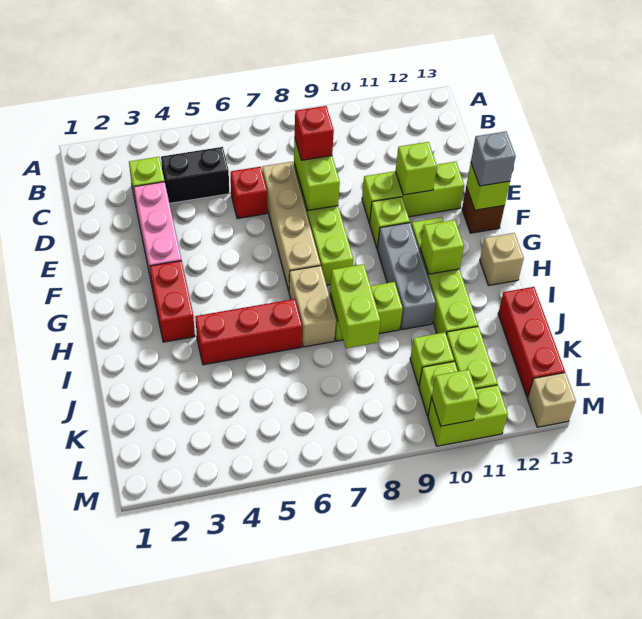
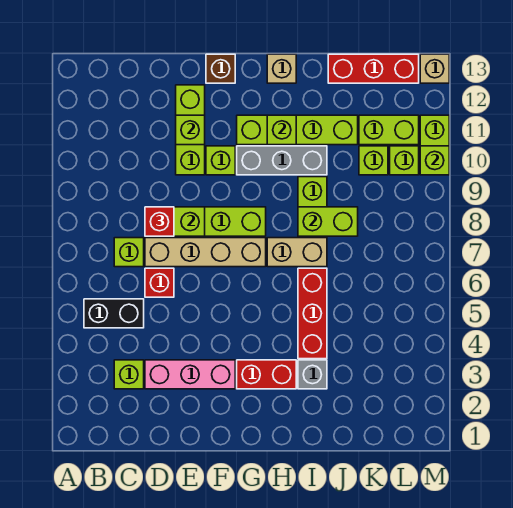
black brick C4:C5 level 1 -> black brick B5:C5 level 1
lime brick F13 level 2 -> lime brick C7 level 1
grey brick F13 level 3 -> grey brick I3 level 1

